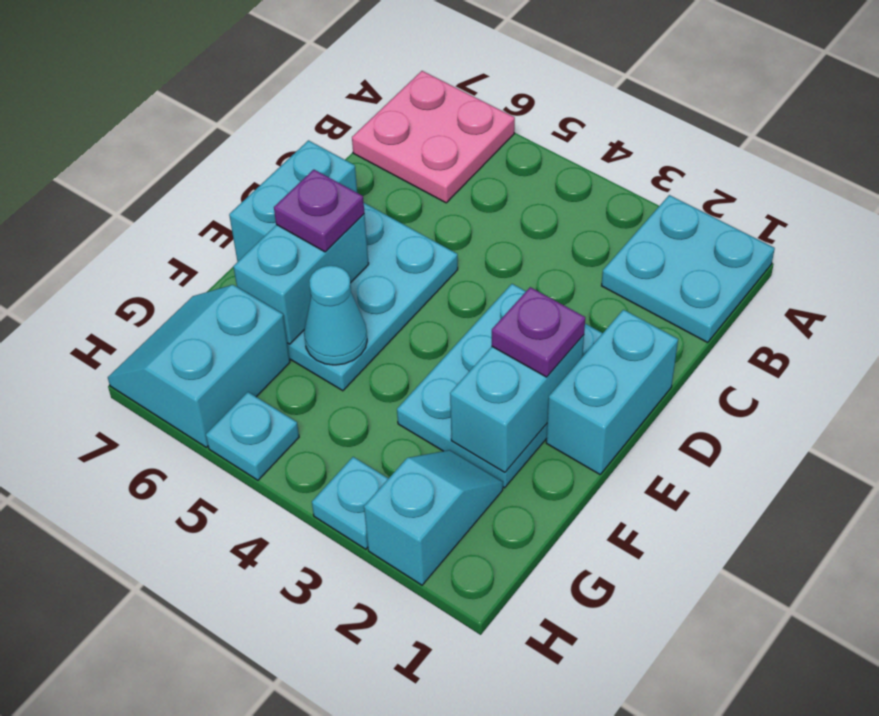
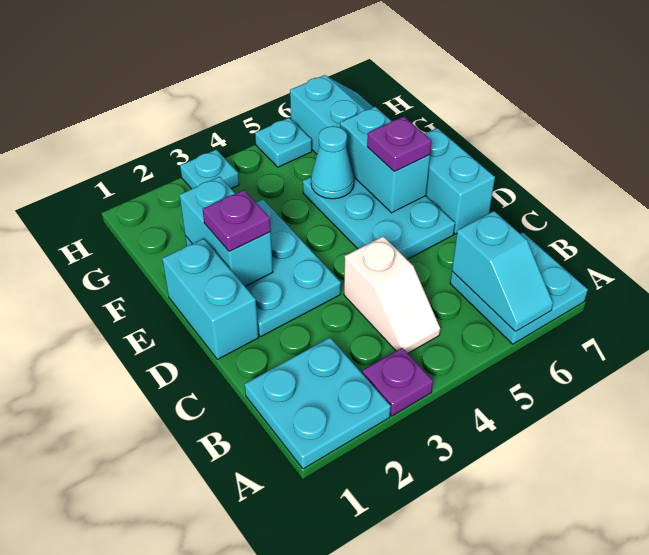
none -> purple plate A3 level 1
pink plate A6:B7 level 1 -> cyan plate A6:B7 level 1
none -> white slope B4:C4 level 1 top C
cyan slope G2:H2 level 1 top H -> cyan slope A6:B6 level 2 top B

